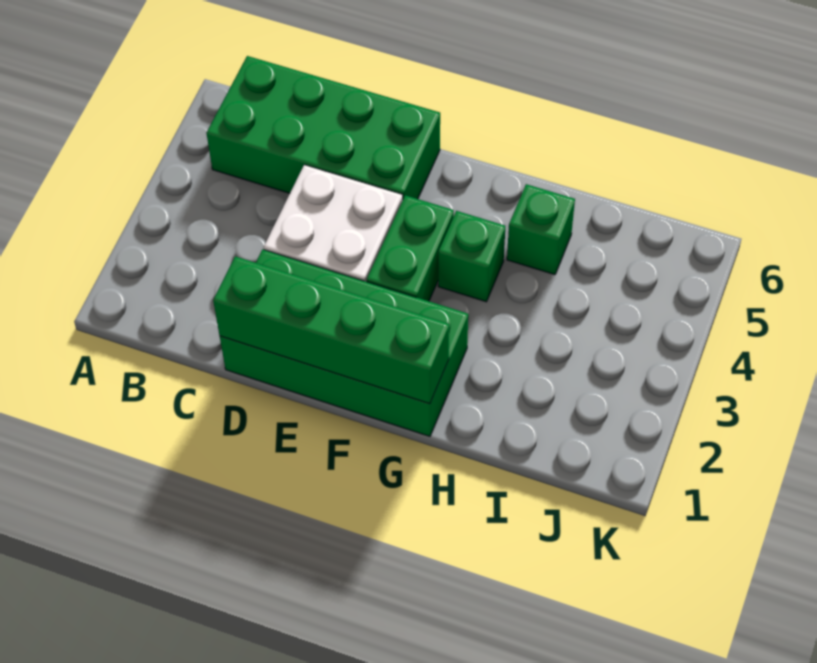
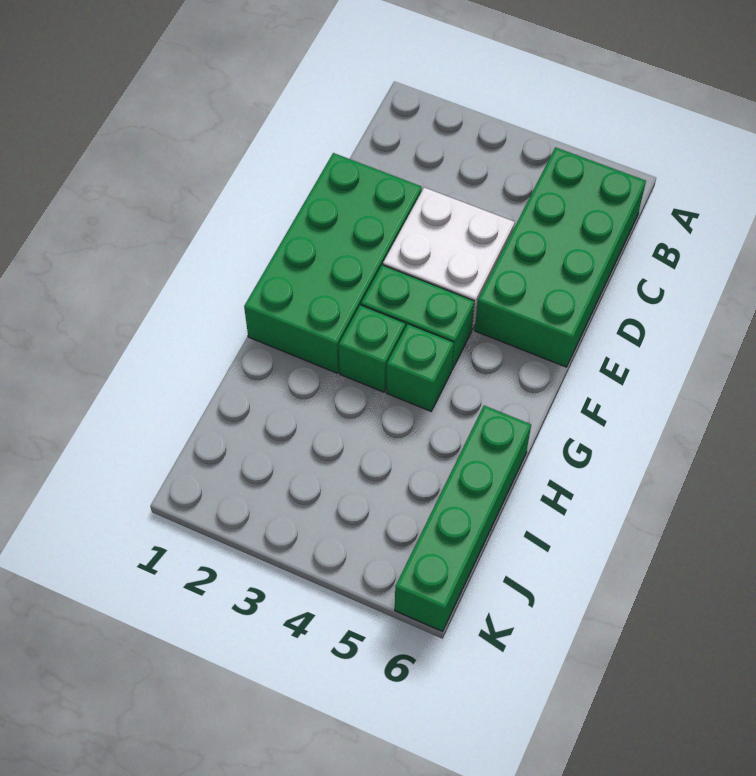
green brick D1:G1 level 2 -> green brick H6:K6 level 1
green brick H5 level 1 -> green brick G3 level 1

